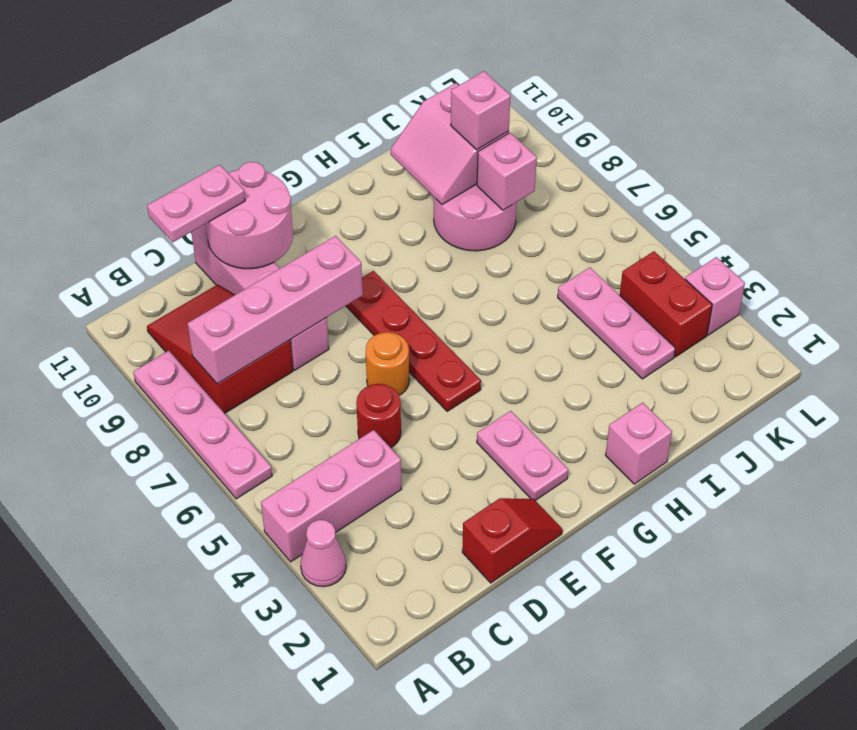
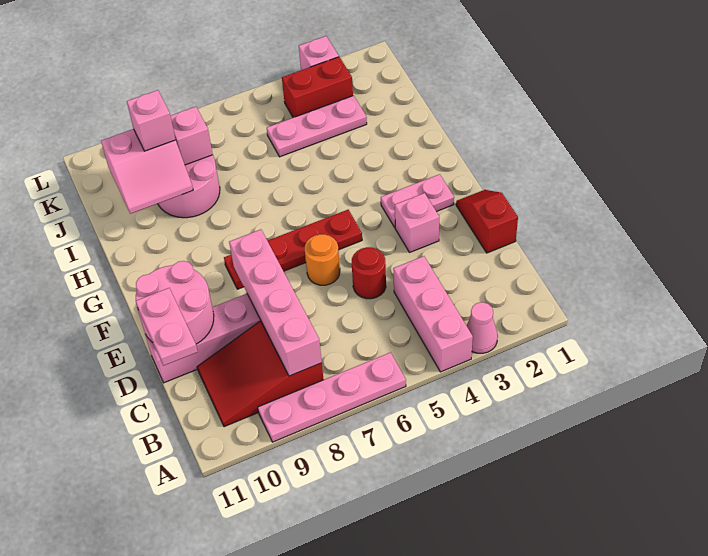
pink brick H1 level 1 -> pink brick E3 level 1

